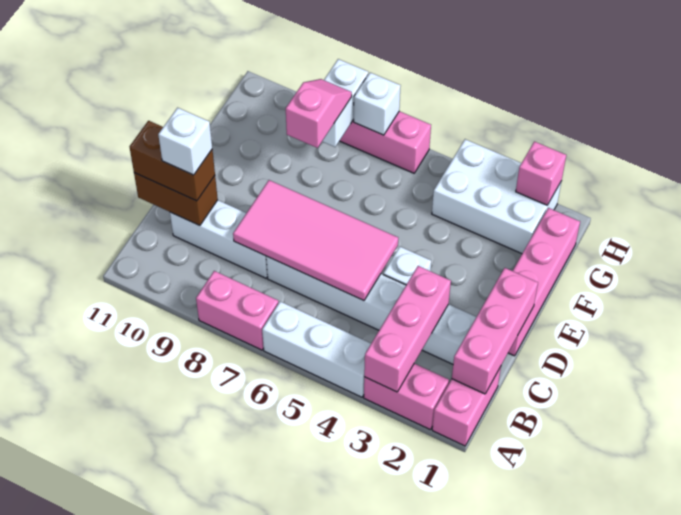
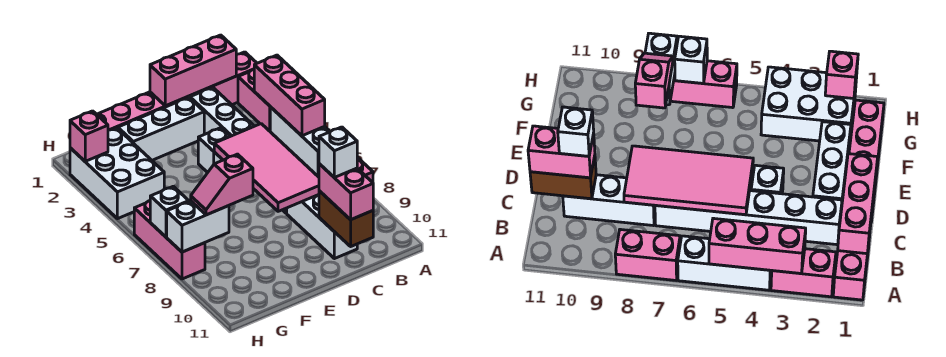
pink brick A3:C3 level 2 -> pink brick A3:A5 level 2
brown brick C10:C11 level 3 -> pink brick C10:C11 level 3
none -> white brick D2:F2 level 1

